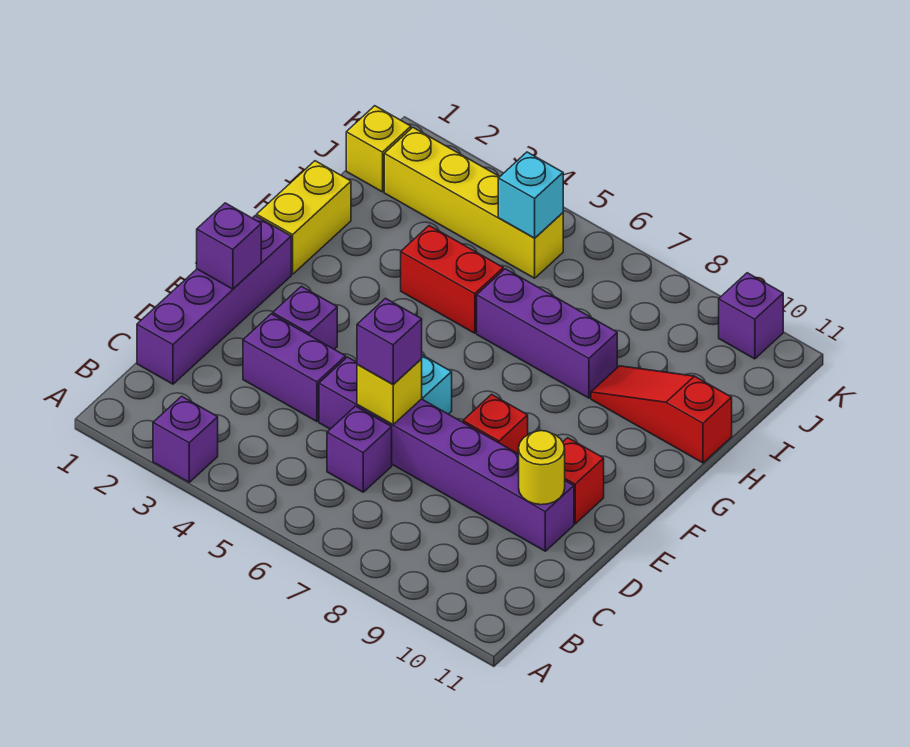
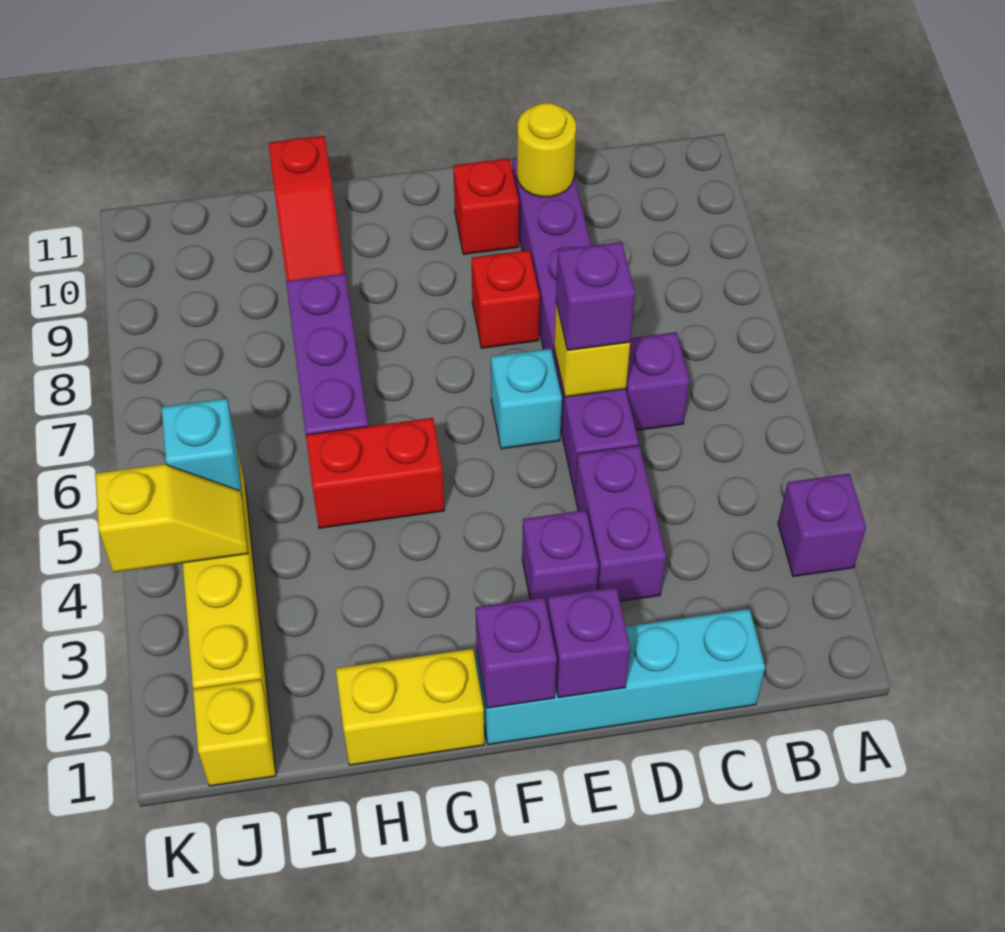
purple brick C1:F1 level 1 -> cyan brick C1:F1 level 1
red brick H4:H5 level 1 -> red brick G5:H5 level 1
none -> yellow slope J4:K4 level 2 top K
purple brick K10 level 1 -> purple brick F1 level 2

